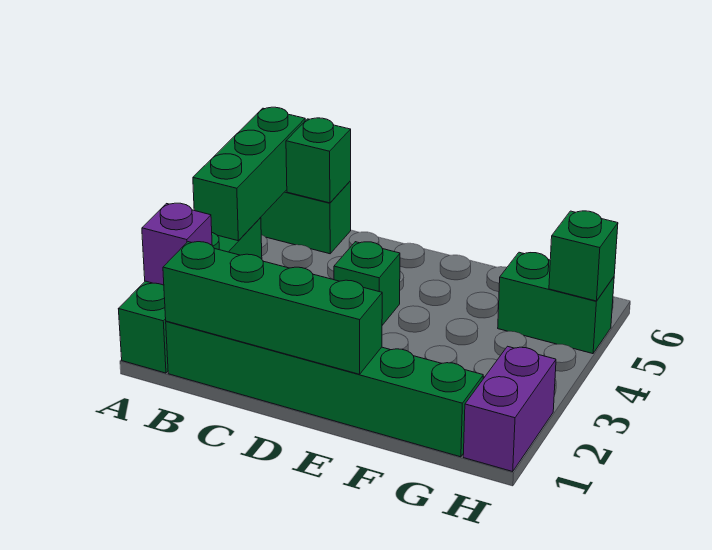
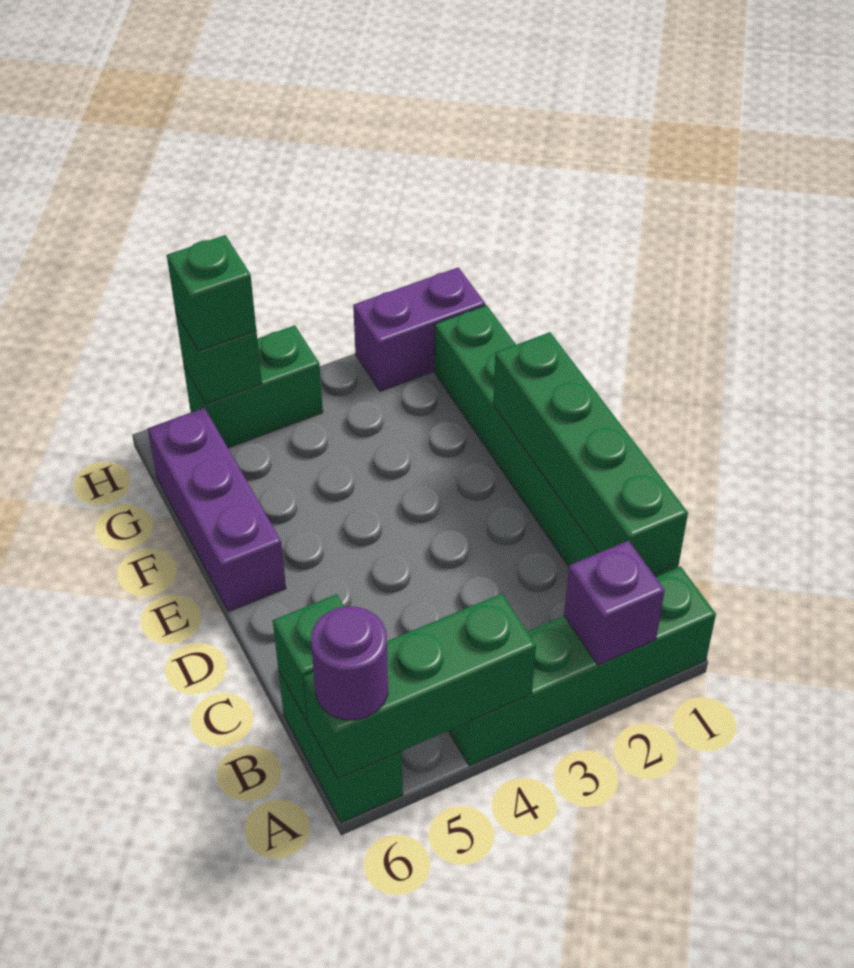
none -> purple round brick A6 level 3
green brick D4 level 1 -> green brick H5 level 3
none -> purple brick E6:G6 level 1
green brick G5:H5 level 1 -> green brick H4:H5 level 1

